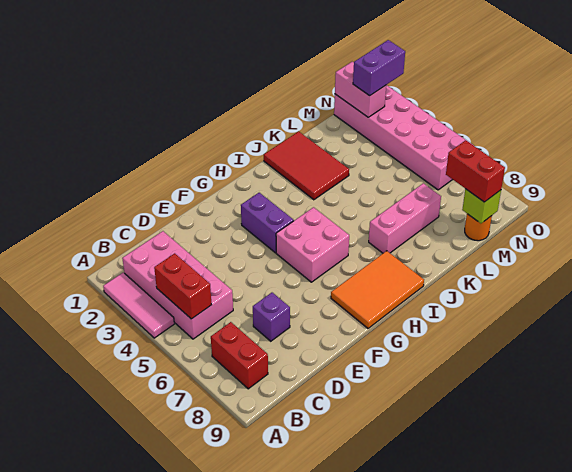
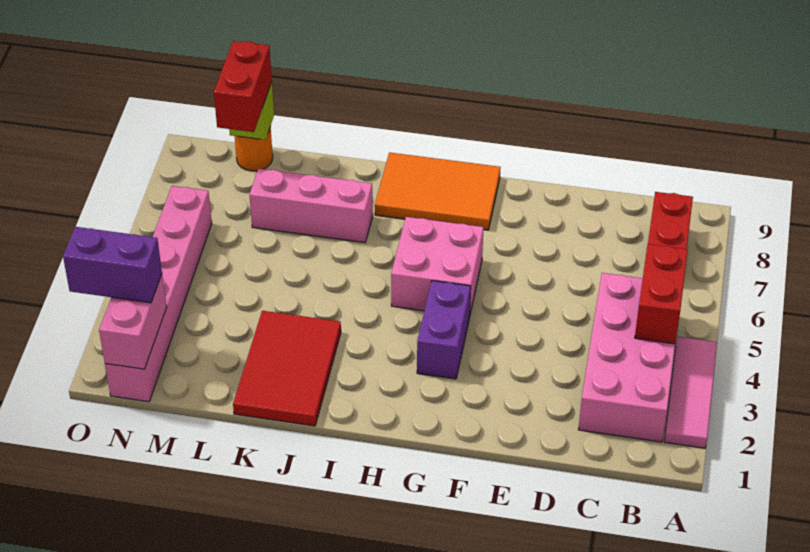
purple brick D7 level 1 -> none
pink brick N1:O6 level 1 -> pink brick N1:N6 level 1

